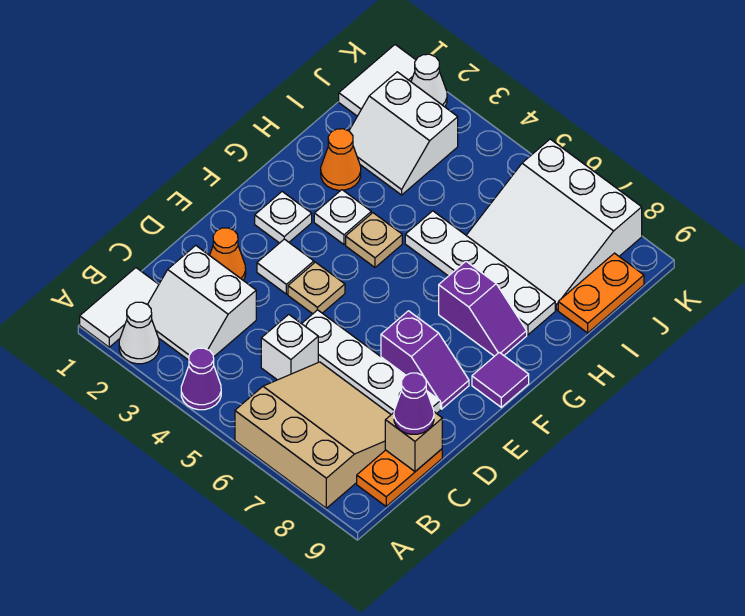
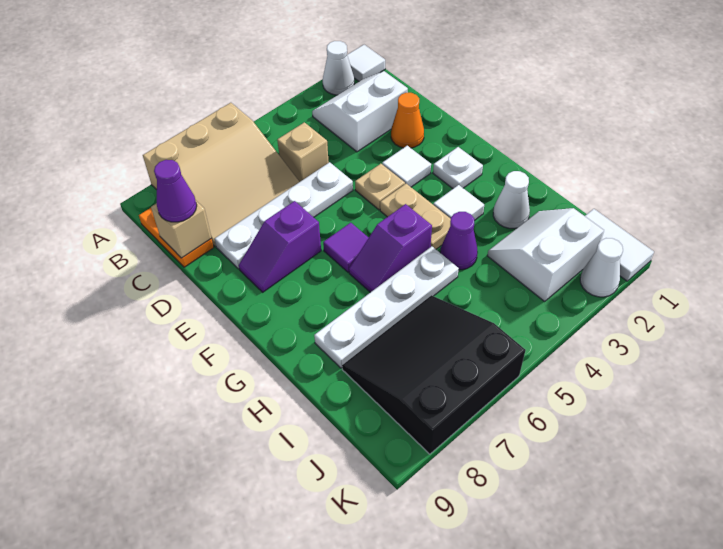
white tile A1:B1 level 1 -> white tile A1 level 1
purple cone A4 level 1 -> purple cone H4 level 1
white brick C5 level 1 -> tan brick C5 level 1
purple tile F9 level 1 -> purple tile F6 level 1
white plate G3 level 1 -> white tile G3 level 1
tan plate G4 level 1 -> tan plate F4:G4 level 1
purple slope G7:G8 level 1 top 7 -> purple slope G5:G6 level 1 top 5
orange cone H2 level 1 -> white cone H2 level 1
white slope I6:K8 level 1 top K -> black slope I6:K8 level 1 top K
orange plate I9:J9 level 1 -> none

